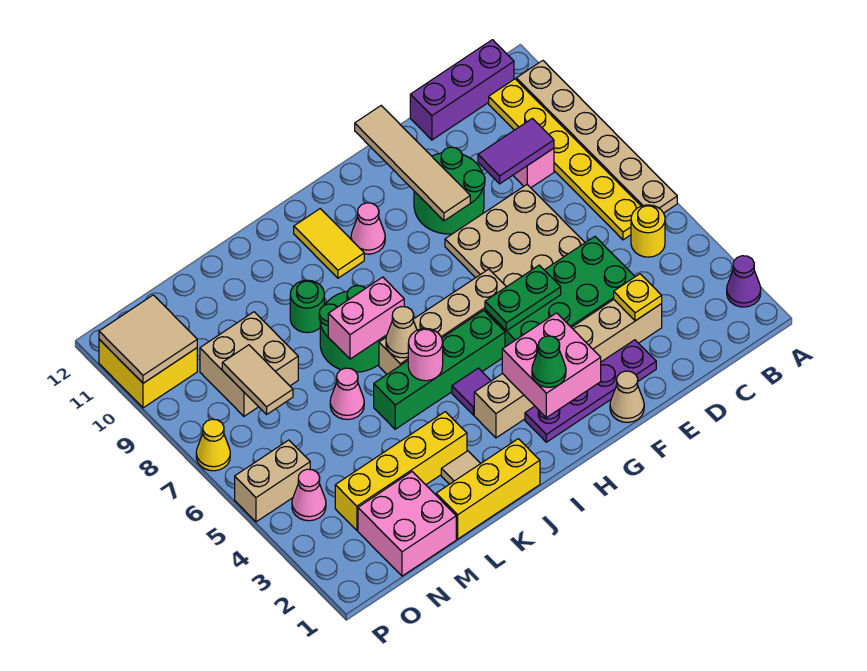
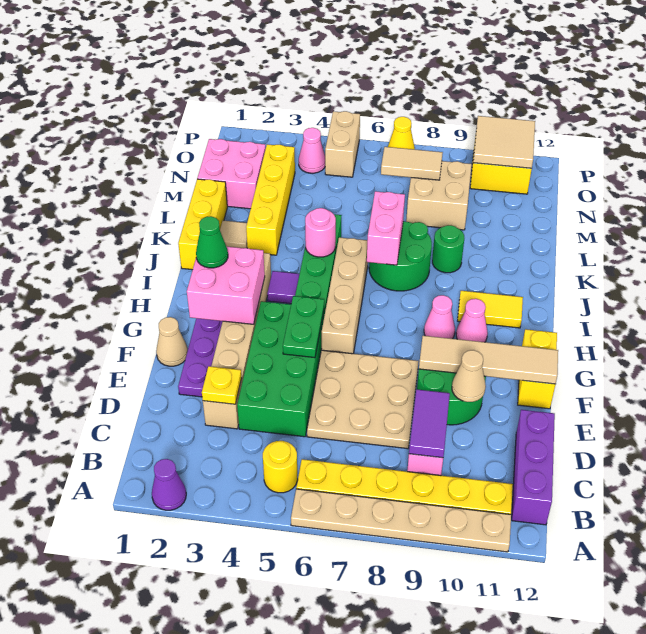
none -> yellow brick F12:G12 level 1
tan cone J6 level 2 -> tan cone E10 level 2
pink cone L6 level 1 -> pink cone H9 level 1

